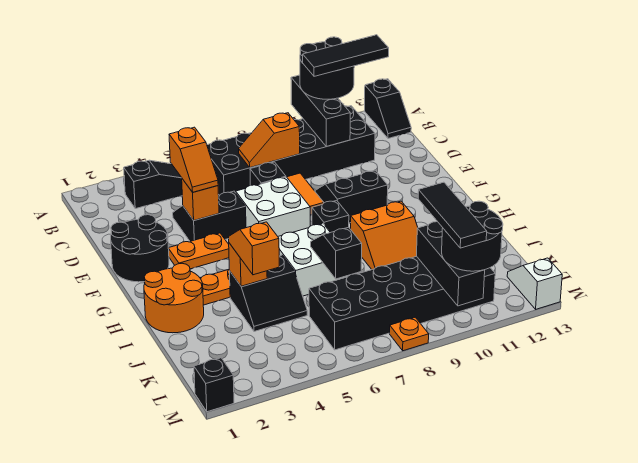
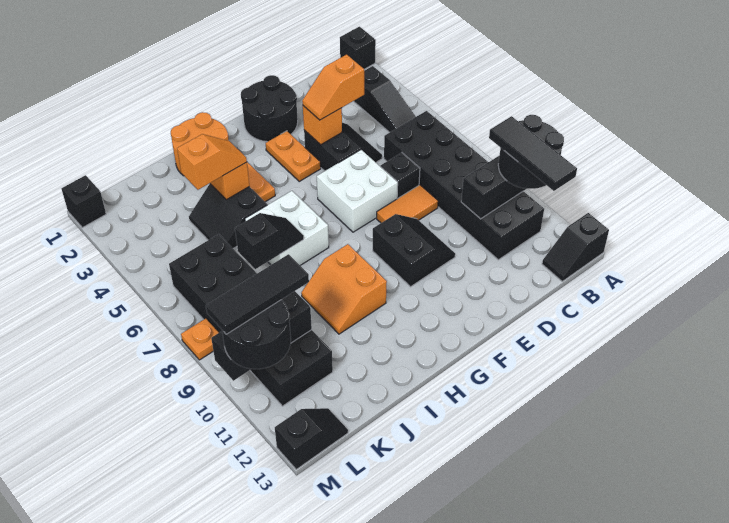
orange slope C7:C8 level 2 top 8 -> none
black brick G8 level 1 -> black brick A1 level 1
white slope L13:M13 level 1 top M -> black slope L13:M13 level 1 top M

